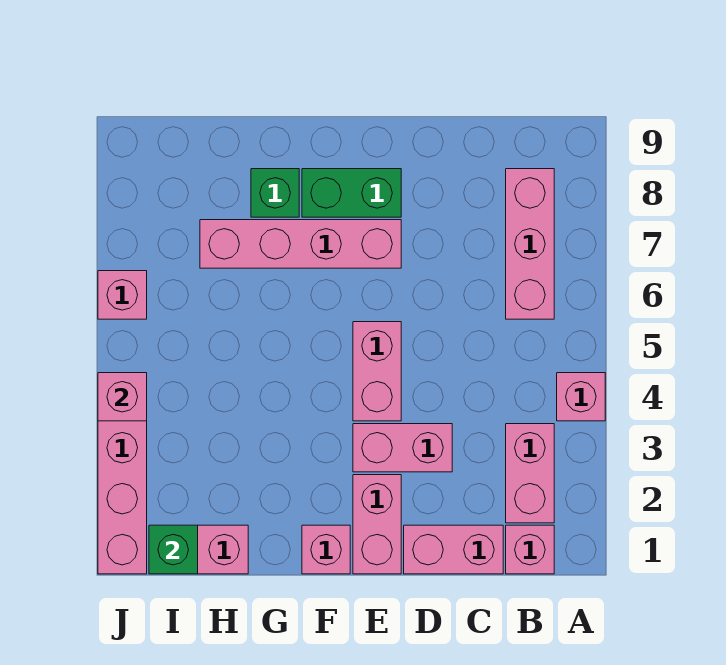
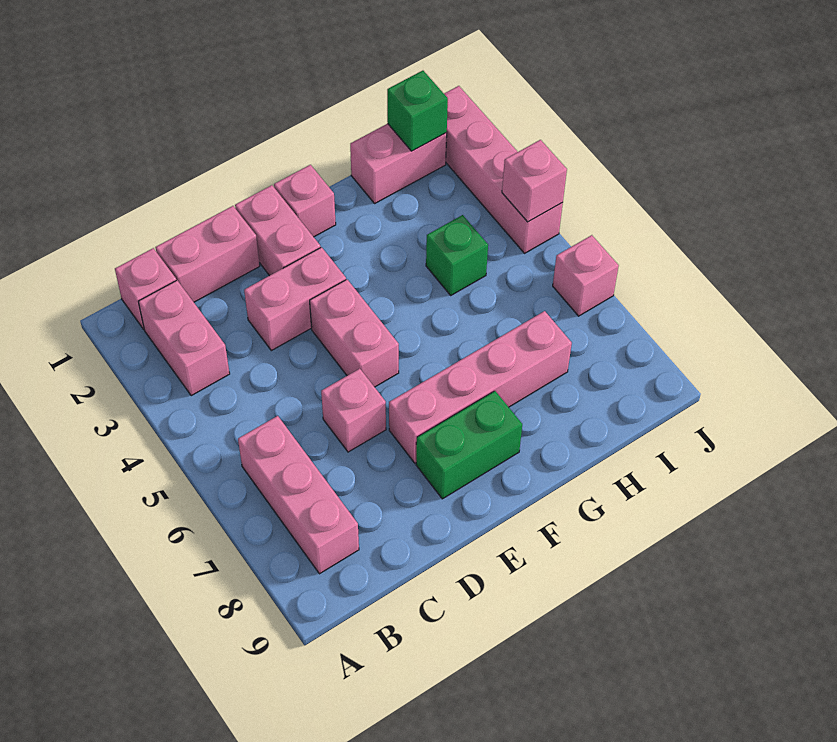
pink brick A4 level 1 -> pink brick D6 level 1
green brick G8 level 1 -> green brick H4 level 1

